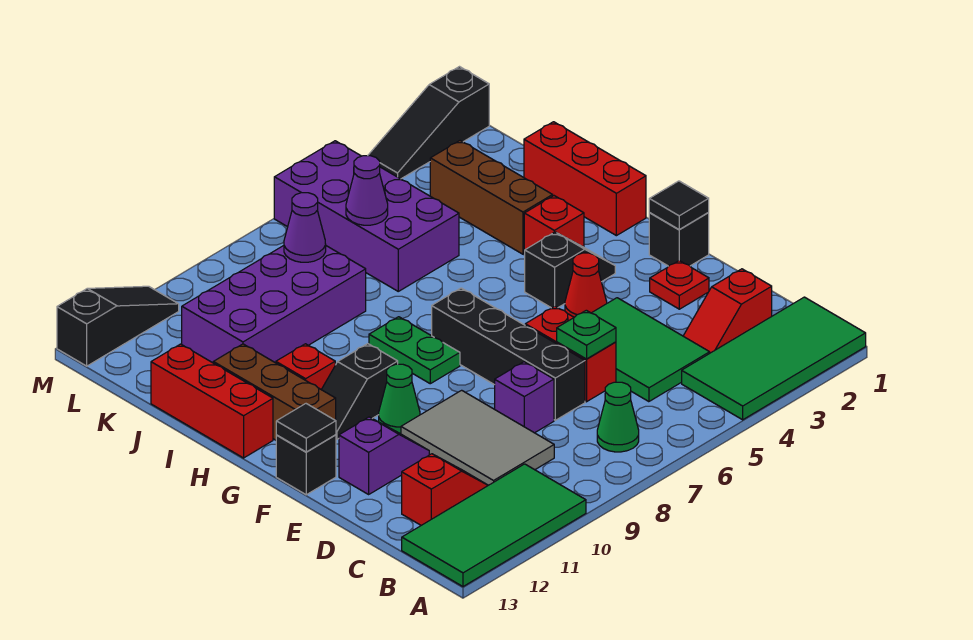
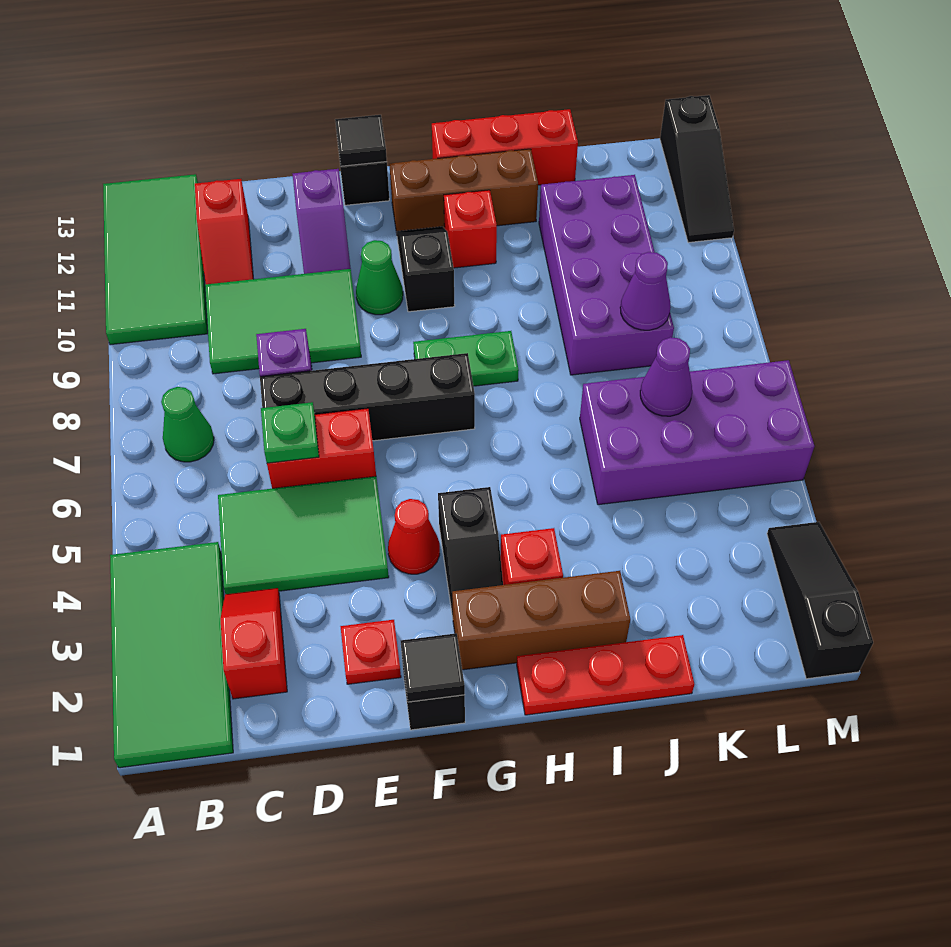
grey tile C9:E10 level 1 -> green tile C9:E10 level 1
red brick H1:J1 level 1 -> red plate H1:J1 level 1
brown brick I3:K3 level 1 -> brown brick G2:I2 level 1

